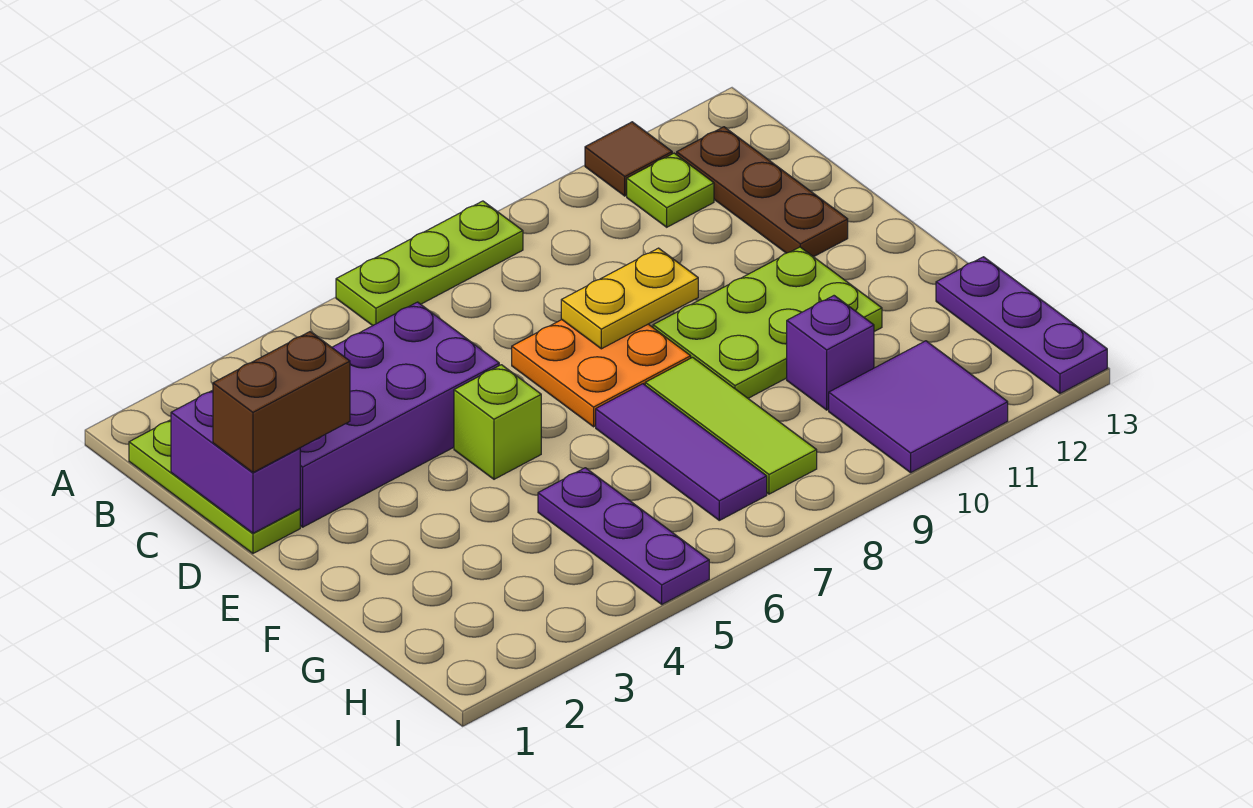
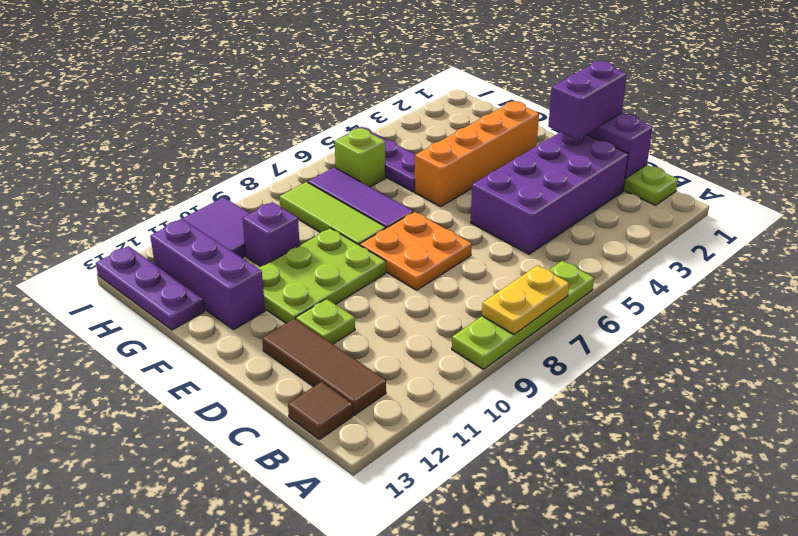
lime plate A6:A8 level 1 -> lime plate A6:A9 level 1
brown tile A11 level 1 -> brown tile B13 level 1
lime plate B11 level 1 -> lime plate D11 level 1
brown plate B12:D12 level 1 -> brown tile B12:D12 level 1
brown brick D1:D2 level 3 -> purple brick D1:D2 level 3
yellow plate D8:D9 level 2 -> yellow plate A7:A8 level 2
lime brick E5 level 1 -> lime brick H6 level 1
none -> orange brick F2:F5 level 1
none -> purple brick F12:H12 level 1

